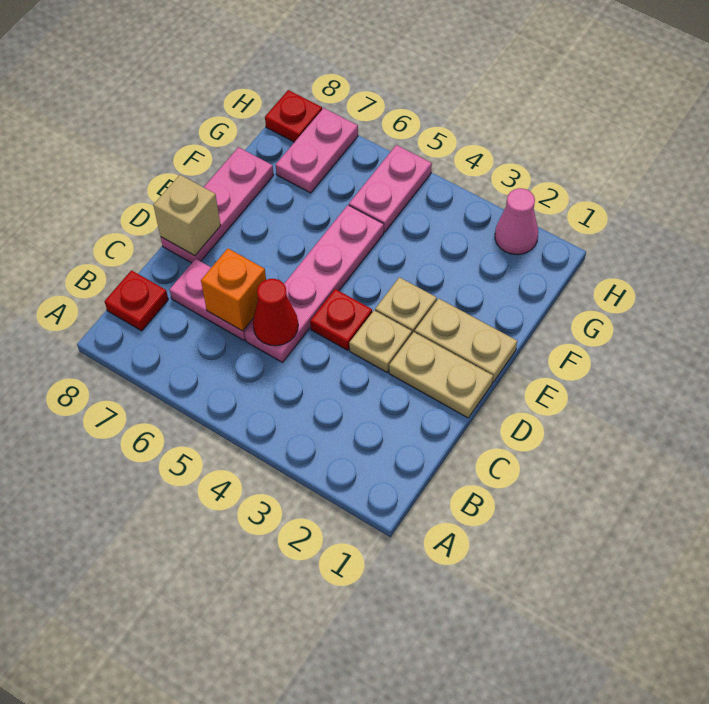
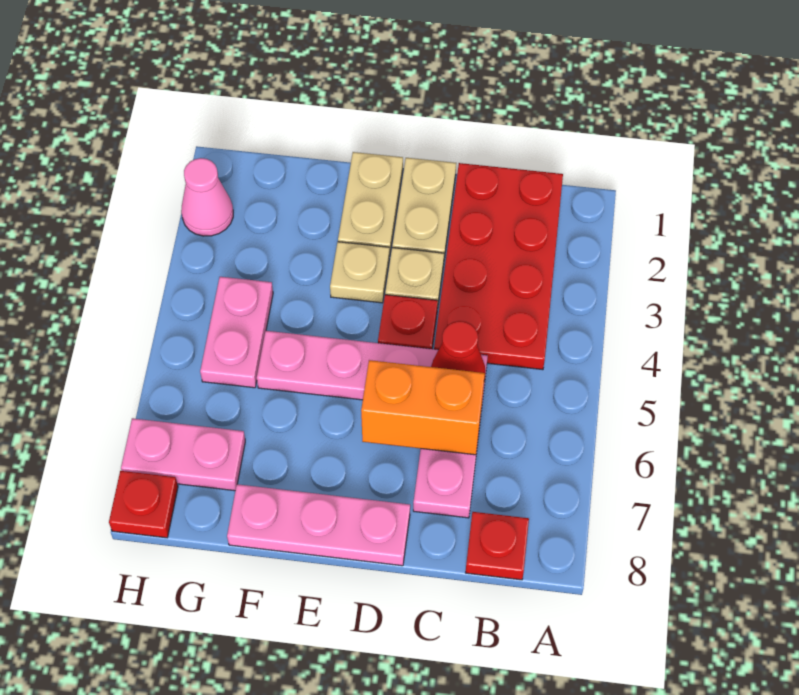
none -> red plate B1:C4 level 1
orange brick C6 level 2 -> orange brick C6:D6 level 2
tan brick D8 level 2 -> none
pink plate G5:H5 level 1 -> pink plate G4:G5 level 1

